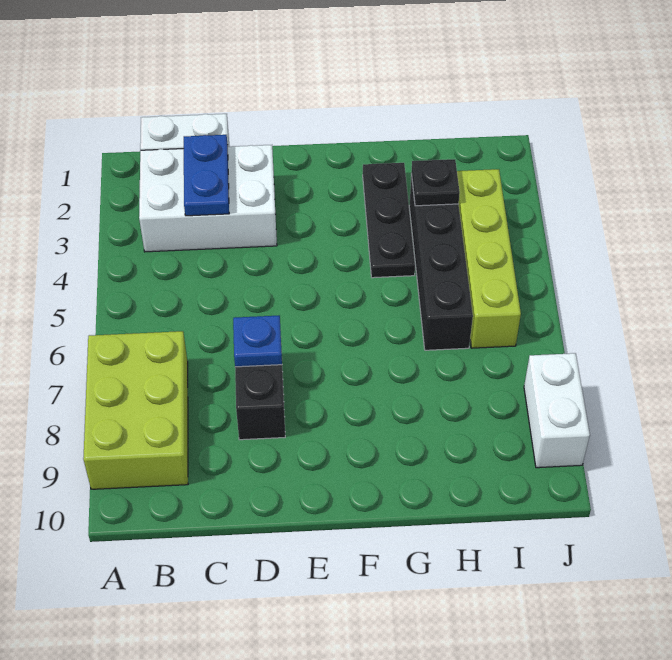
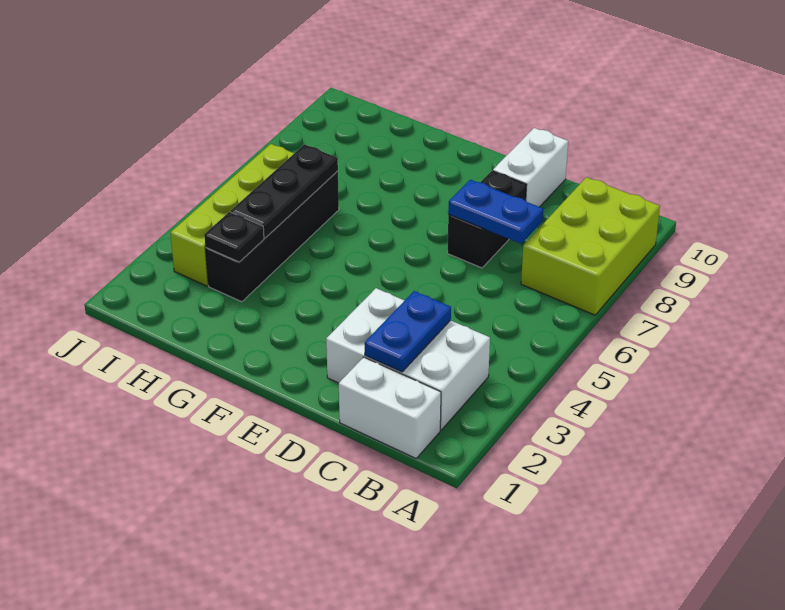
blue plate D7 level 2 -> blue plate C7:D7 level 2
black plate G2:G4 level 1 -> black plate H4:H6 level 2
white brick J8:J9 level 1 -> white brick D9:D10 level 1

